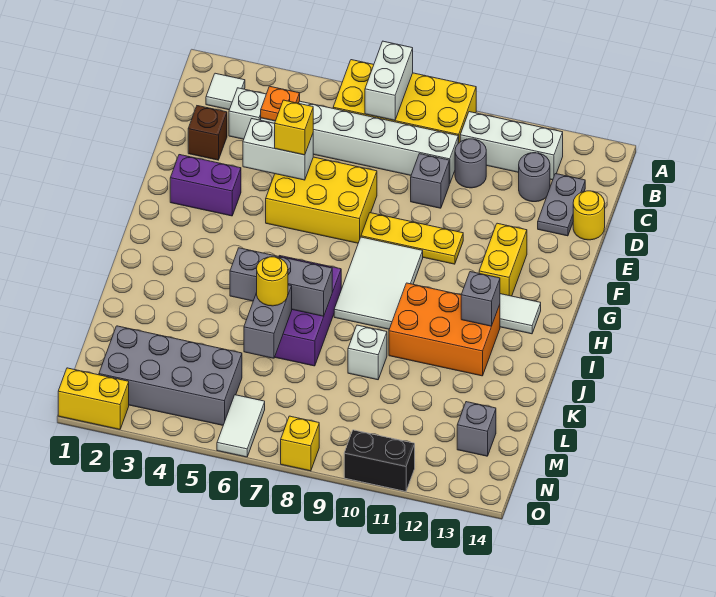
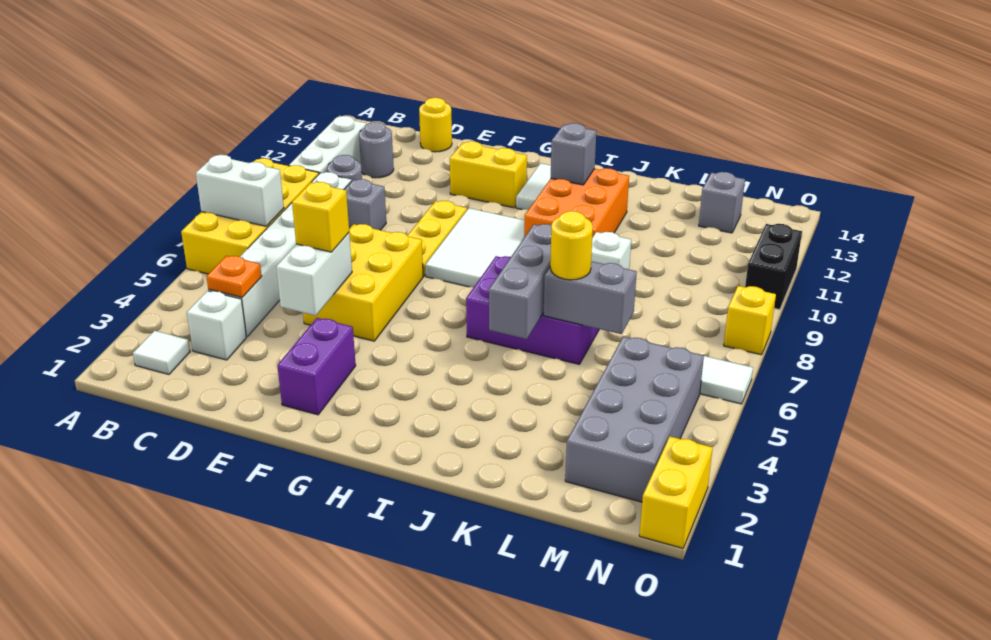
grey plate C13:D13 level 1 -> none
brown brick D2 level 1 -> none
white tile G8:I9 level 1 -> white tile G8:H10 level 1

